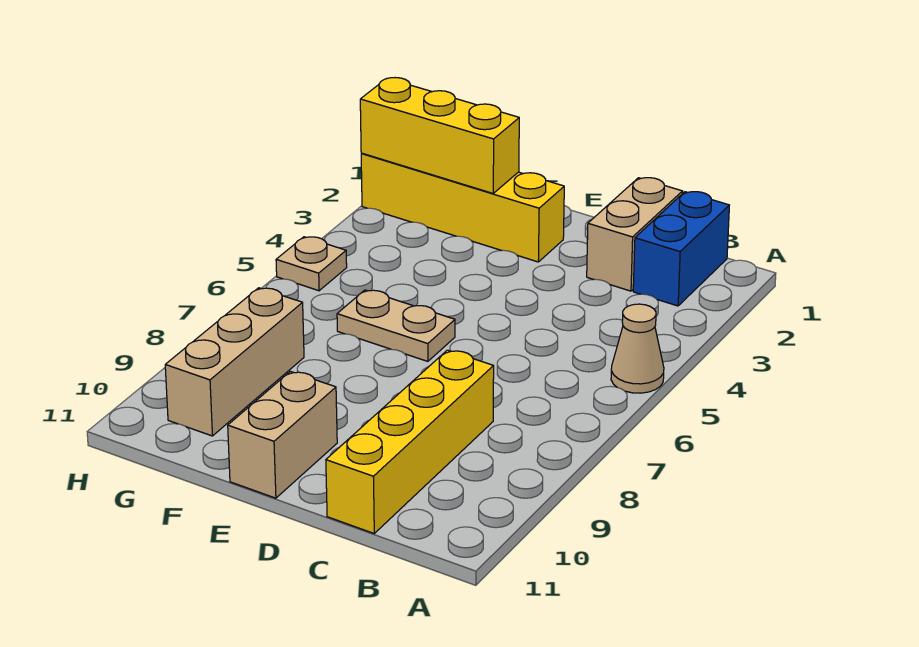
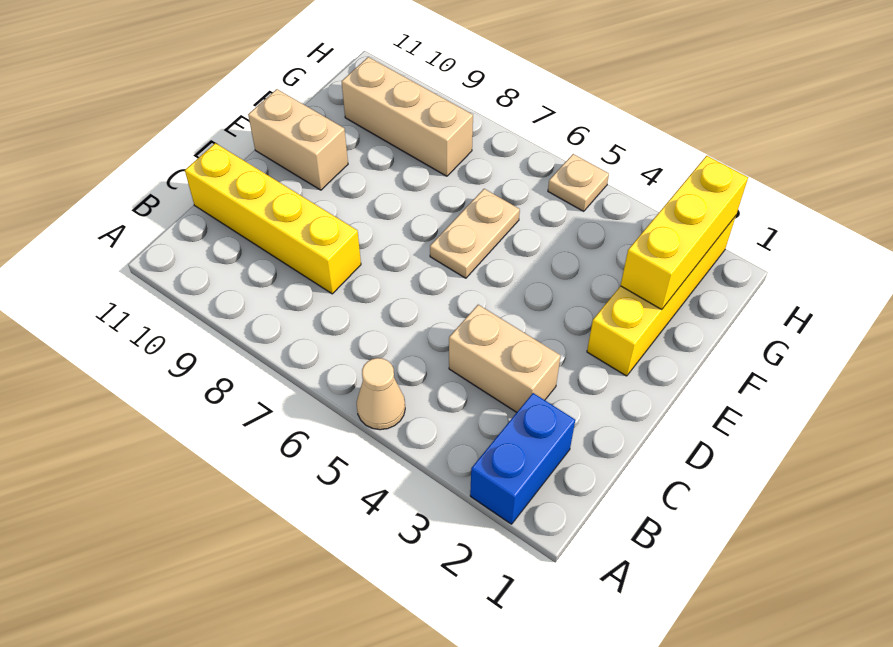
blue brick B1:B2 level 1 -> blue brick A2:B2 level 1
tan brick C1:C2 level 1 -> tan brick C3:C4 level 1

